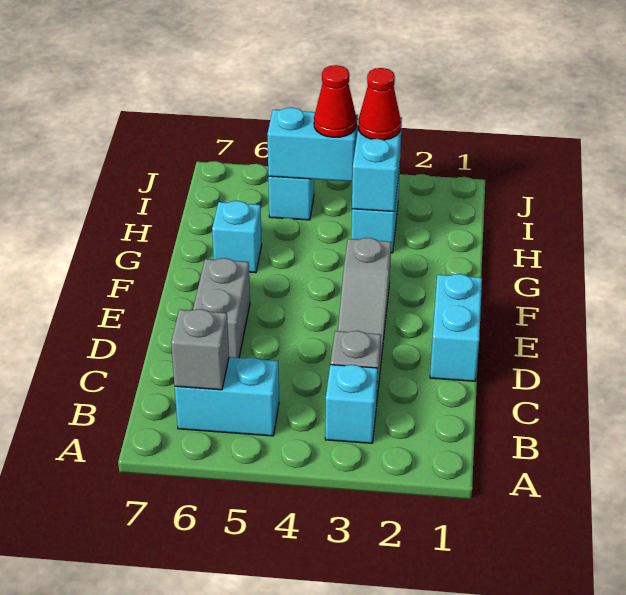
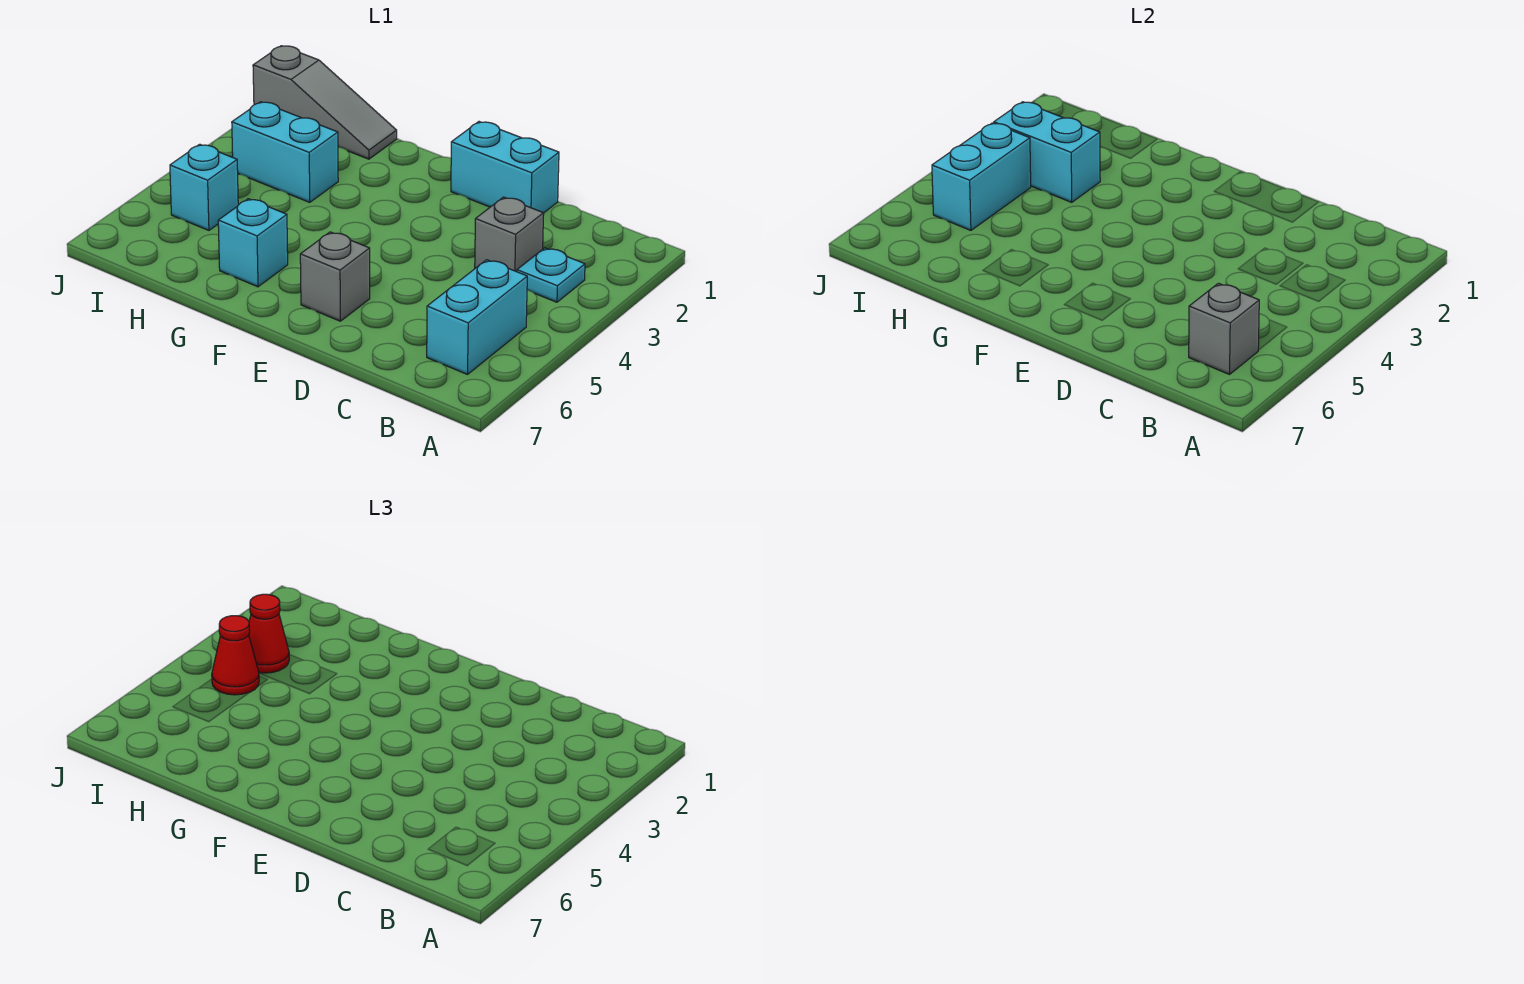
cyan brick B3 level 1 -> cyan plate B3 level 1
grey slope D3:F3 level 1 top F -> grey slope H1:J1 level 1 top J
grey brick D6:E6 level 1 -> grey brick E6 level 1

